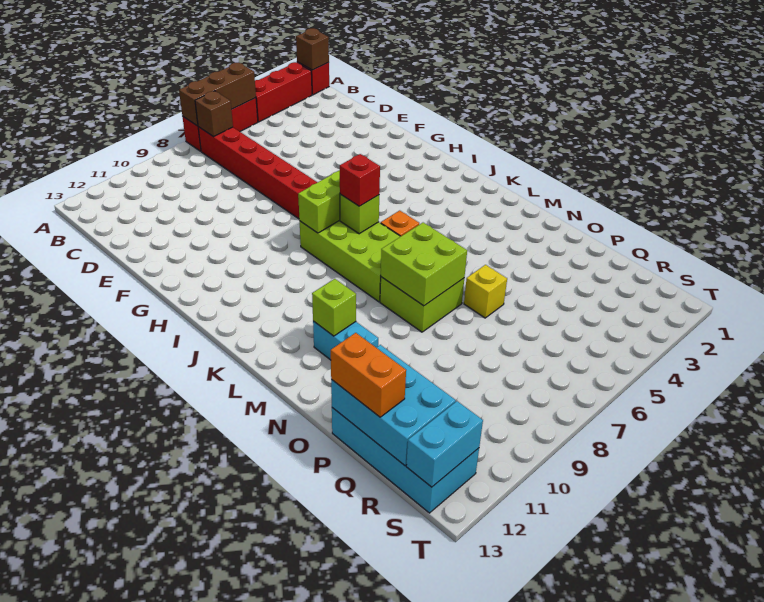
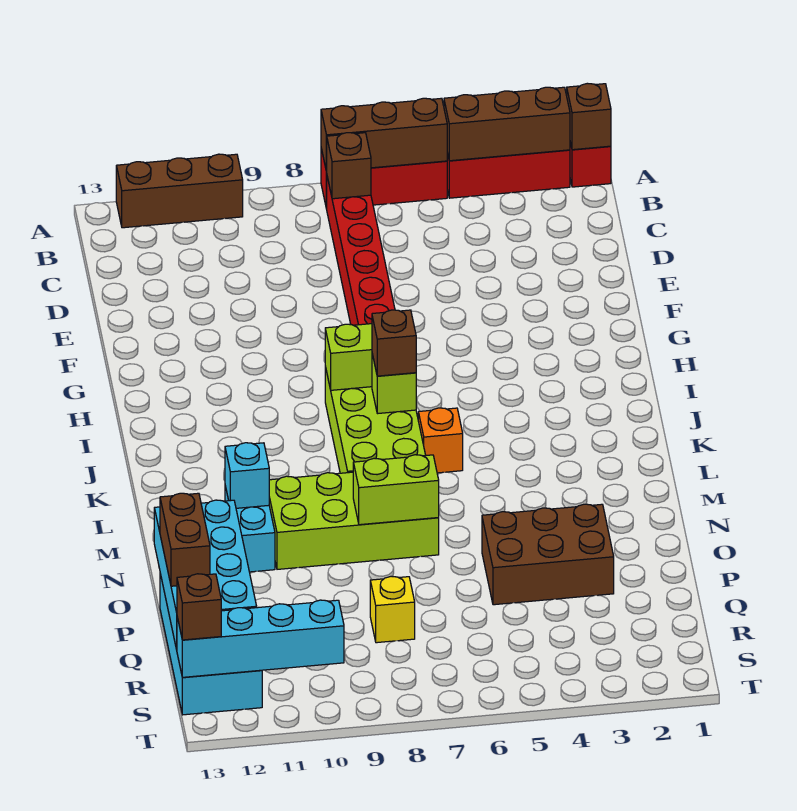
none -> brown brick A2:A4 level 2
none -> brown brick A10:A12 level 1
red brick J7 level 3 -> brown brick J7 level 3
lime brick M7:N8 level 1 -> lime brick M7:N10 level 1
lime brick M7:N8 level 2 -> lime brick N7:N8 level 2
lime brick M11 level 2 -> cyan brick M11 level 2
none -> brown brick O3:P5 level 1
yellow brick O6 level 1 -> yellow brick Q8 level 1
cyan brick P12:R13 level 2 -> cyan brick O12:R13 level 2
orange brick P13:Q13 level 3 -> brown brick P13:Q13 level 3
cyan brick S12:S13 level 2 -> cyan brick S10:S13 level 2
none -> brown brick S13 level 3

